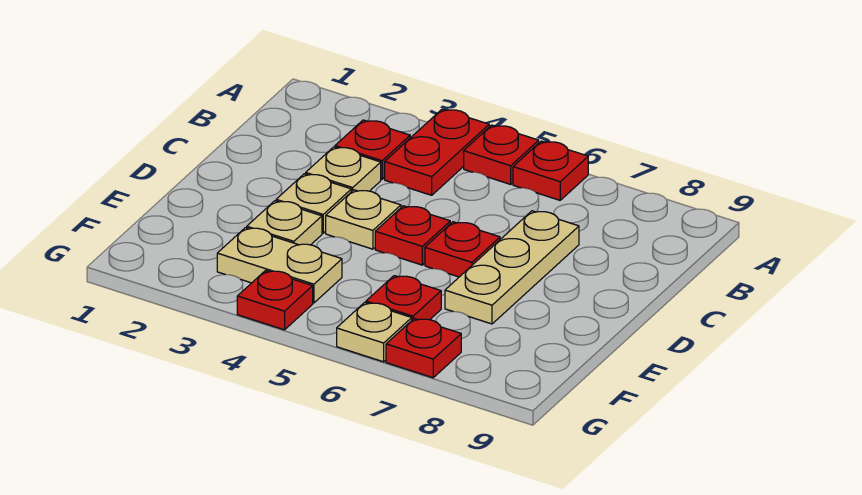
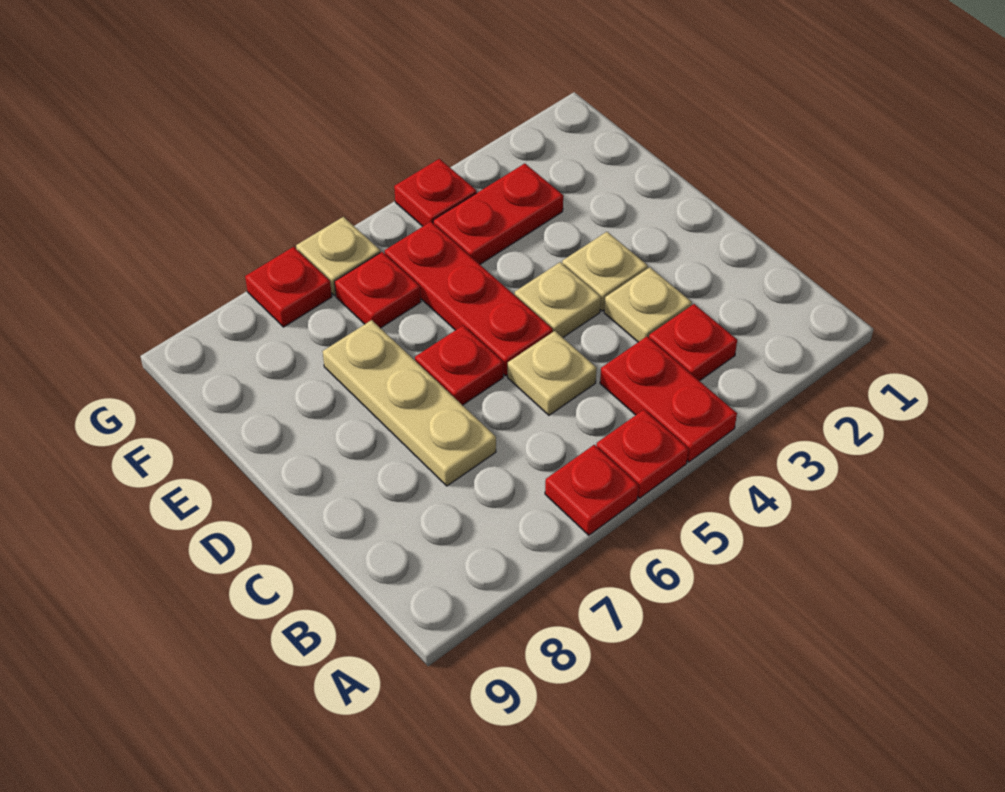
red plate D5 level 1 -> red plate D5:F5 level 1
tan plate E3 level 1 -> tan plate C5 level 1
tan plate F3:F4 level 1 -> red plate F3:F4 level 1

